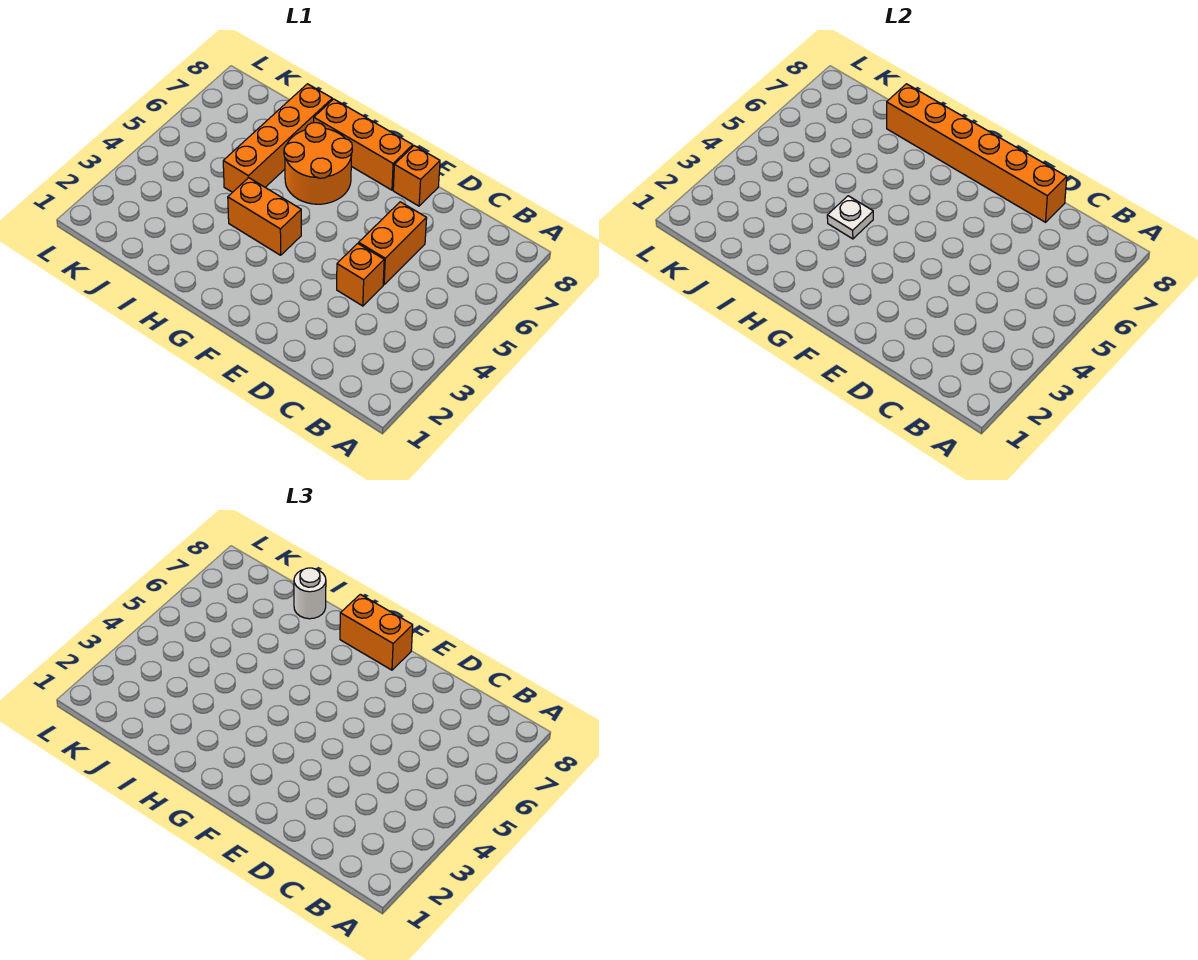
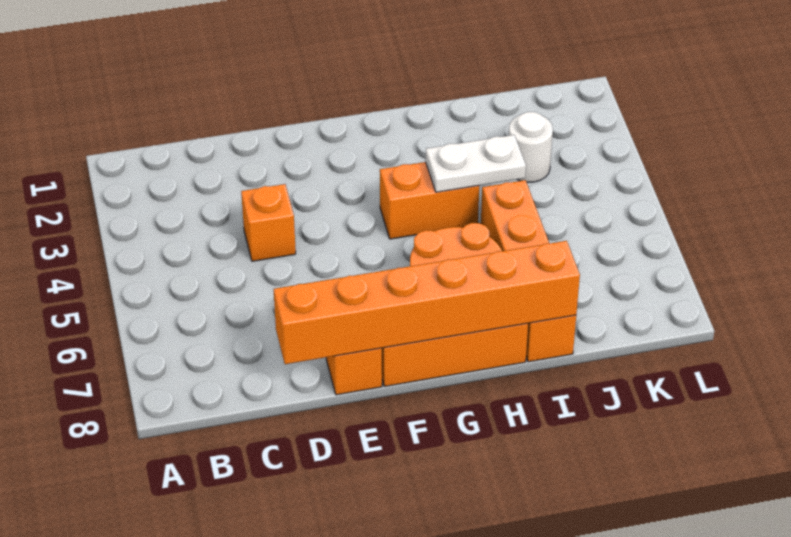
orange brick D5:D6 level 1 -> none
orange brick F8:G8 level 3 -> none
white plate H4 level 2 -> white plate H4:I4 level 2
white round brick I8 level 3 -> white round brick J3 level 1

